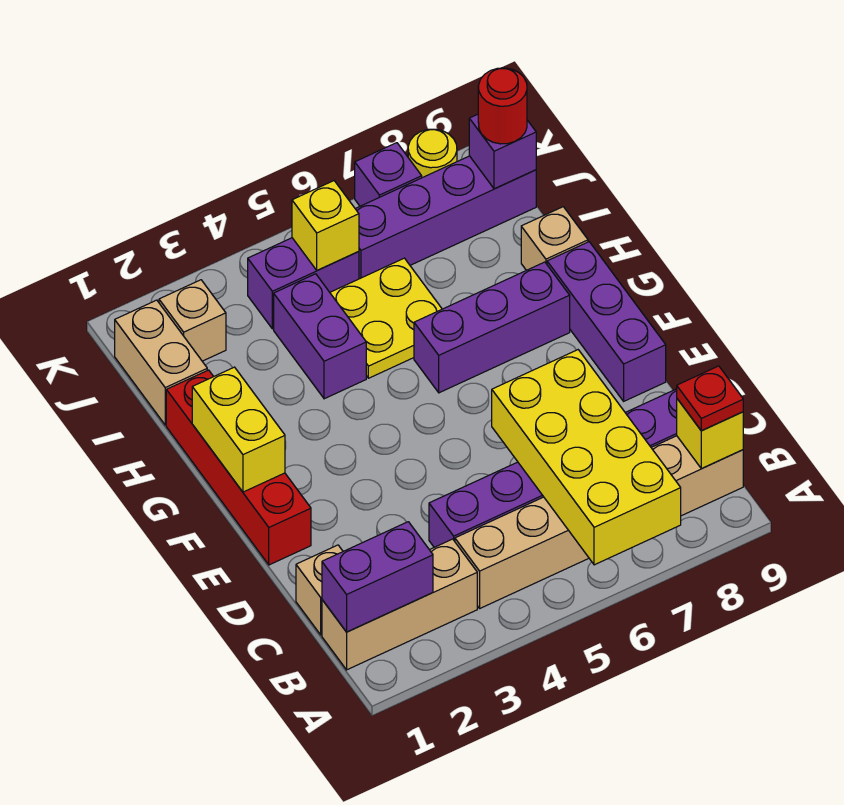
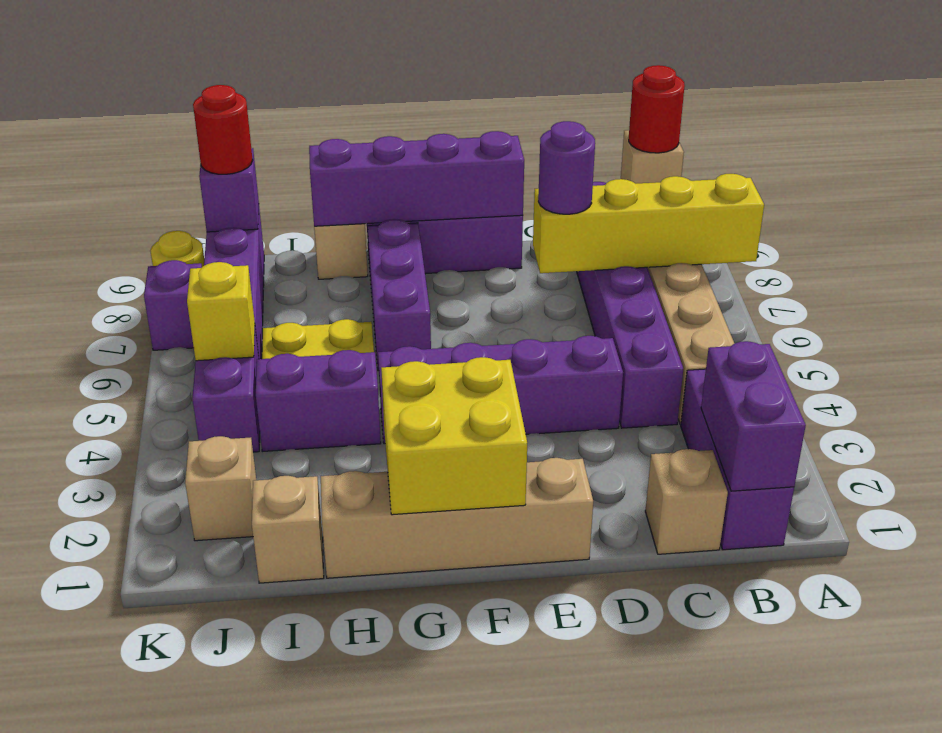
yellow brick A6:D7 level 2 -> yellow brick A7:D7 level 2
tan brick B1:B3 level 1 -> purple brick B1:B3 level 1
yellow brick B9 level 2 -> tan brick B9 level 2
red plate B9 level 3 -> red round brick B9 level 3
none -> purple brick D4:G4 level 1
none -> purple round brick D7 level 3
red brick E1:H1 level 1 -> tan brick E1:H1 level 1
none -> purple brick E9:H9 level 2
yellow brick F1:G1 level 2 -> yellow brick F1:G2 level 2
tan brick I1:J1 level 1 -> tan brick I1 level 1

